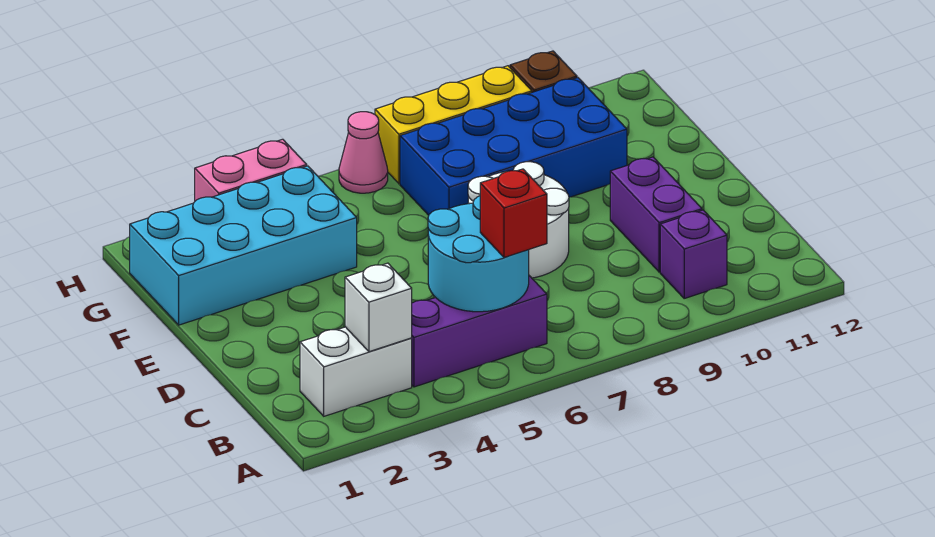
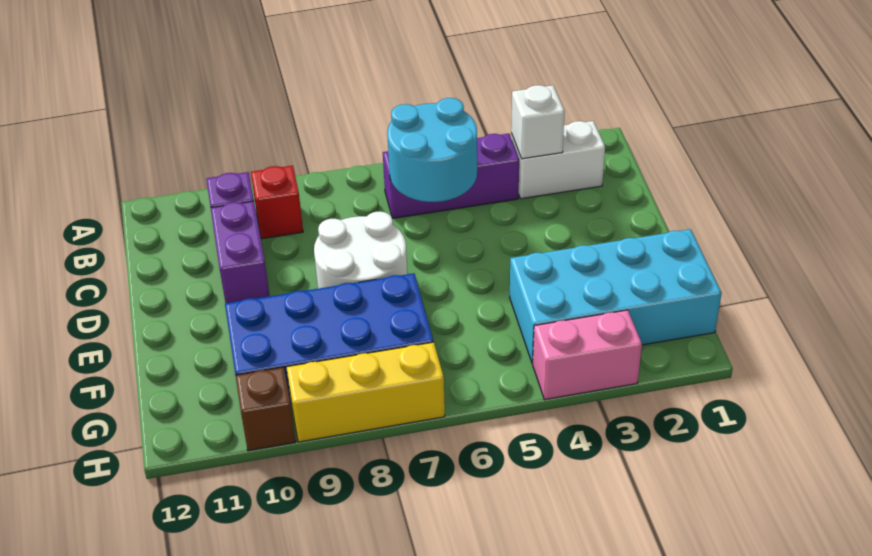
red brick B6 level 3 -> red brick B9 level 1
pink cone H6 level 1 -> none

